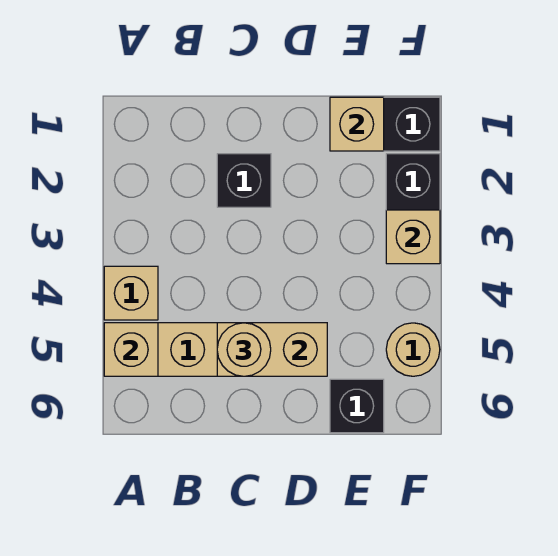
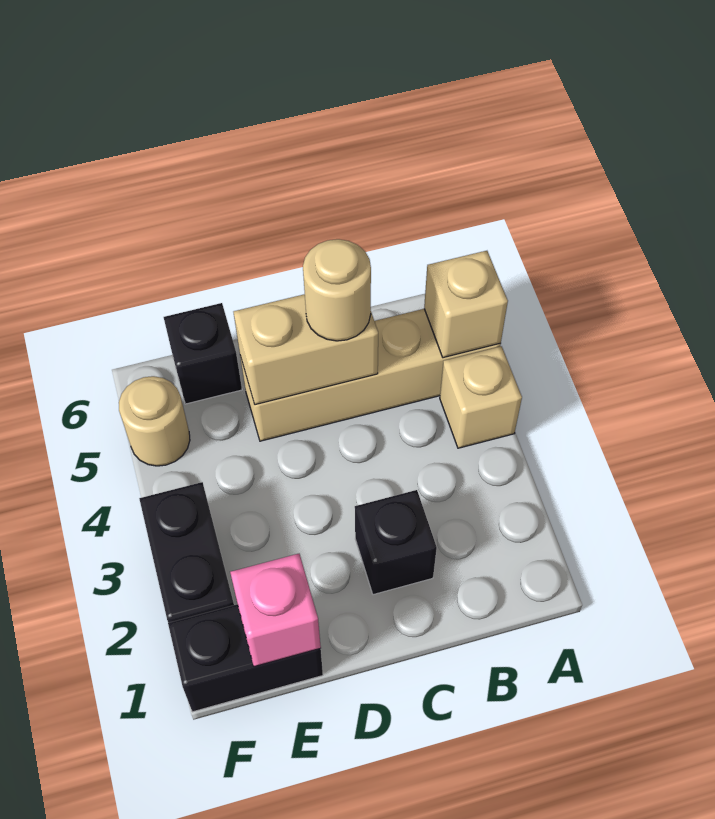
tan brick E1 level 2 -> pink brick E1 level 2
tan brick F3 level 2 -> none

